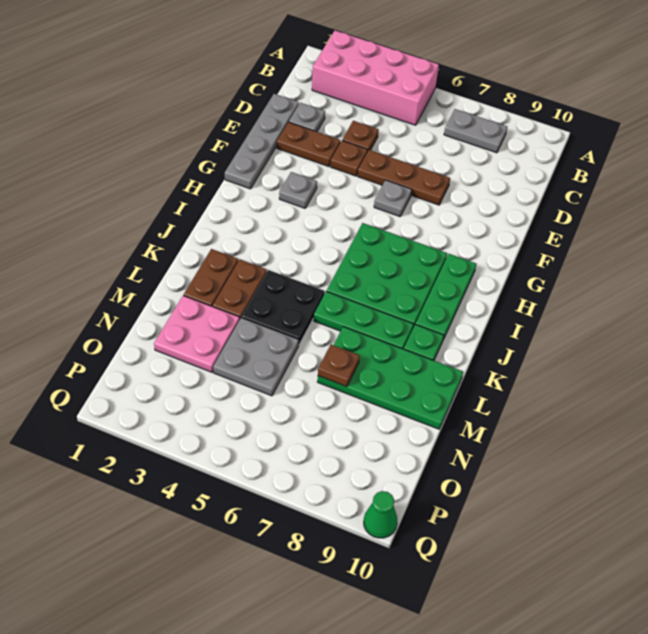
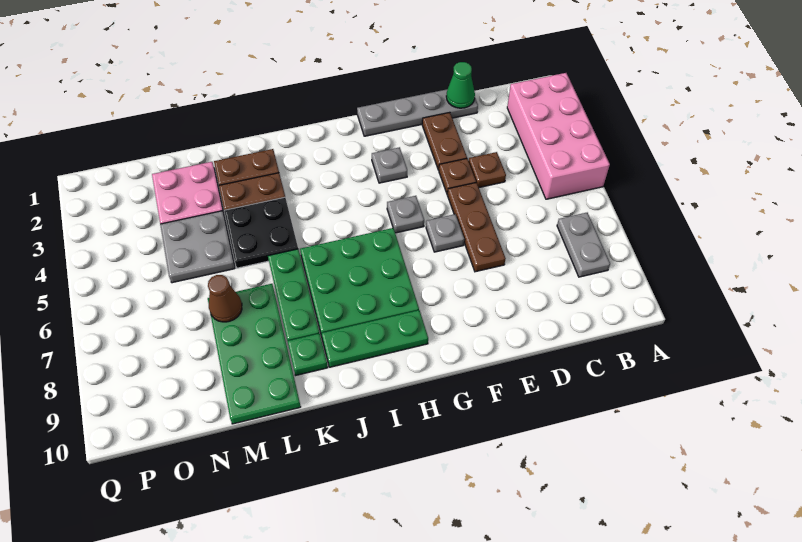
grey plate D2 level 1 -> grey plate G5 level 1
brown plate M7 level 2 -> brown cone M7 level 2
green cone Q10 level 1 -> green cone D1 level 2

